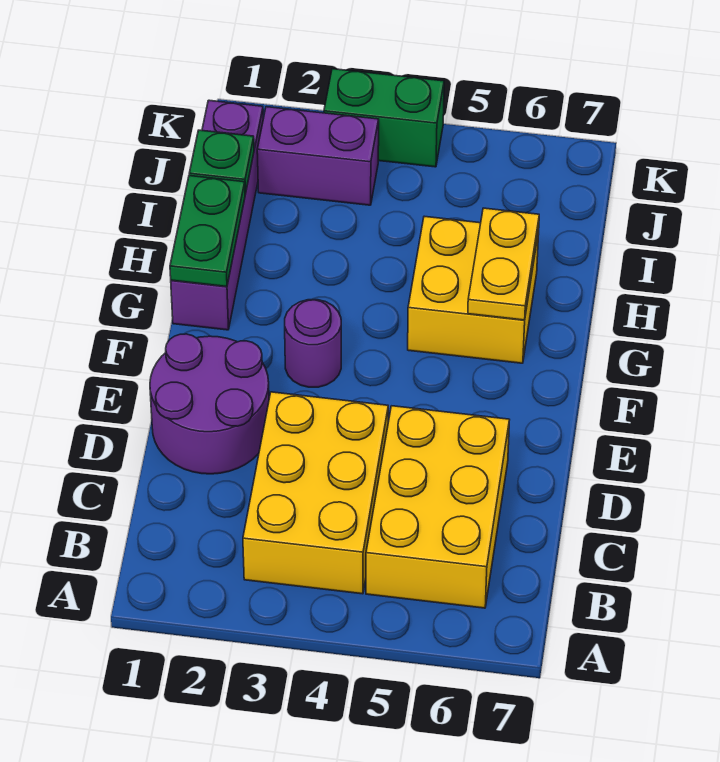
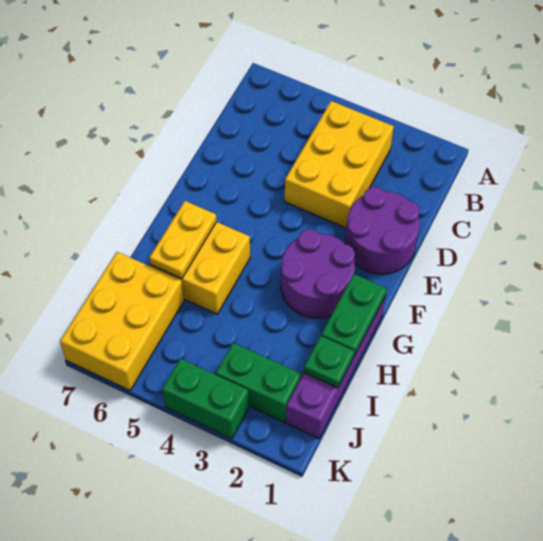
yellow brick B5:D6 level 1 -> yellow brick I6:K7 level 1
purple round brick F3 level 1 -> purple round brick F2:G3 level 1
purple brick J2:J3 level 1 -> green brick J2:J3 level 1

